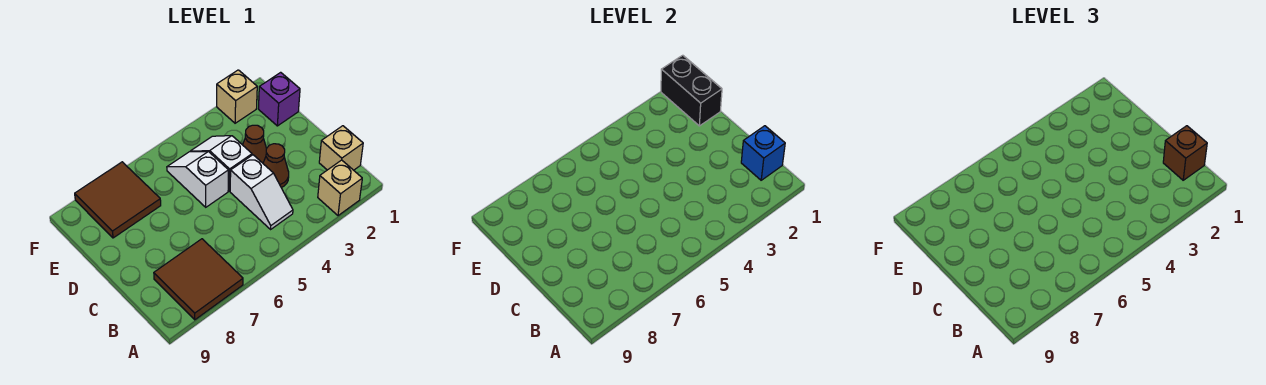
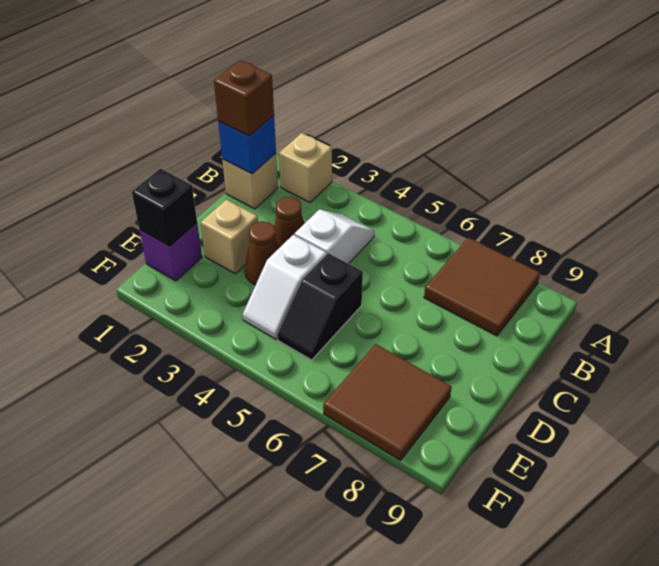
white slope D5:E5 level 1 top D -> black slope D5:E5 level 1 top D
black brick E1:F1 level 2 -> black brick E1 level 2
tan brick F2 level 1 -> tan brick D2 level 1

